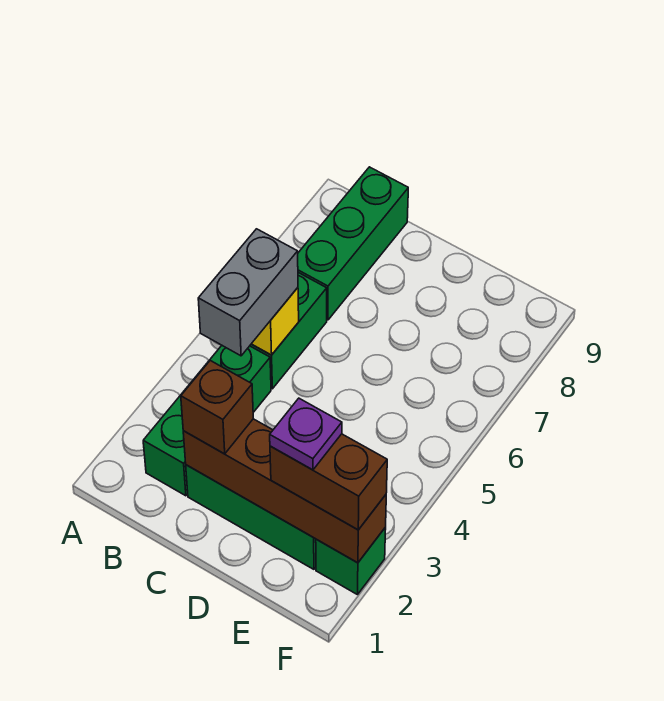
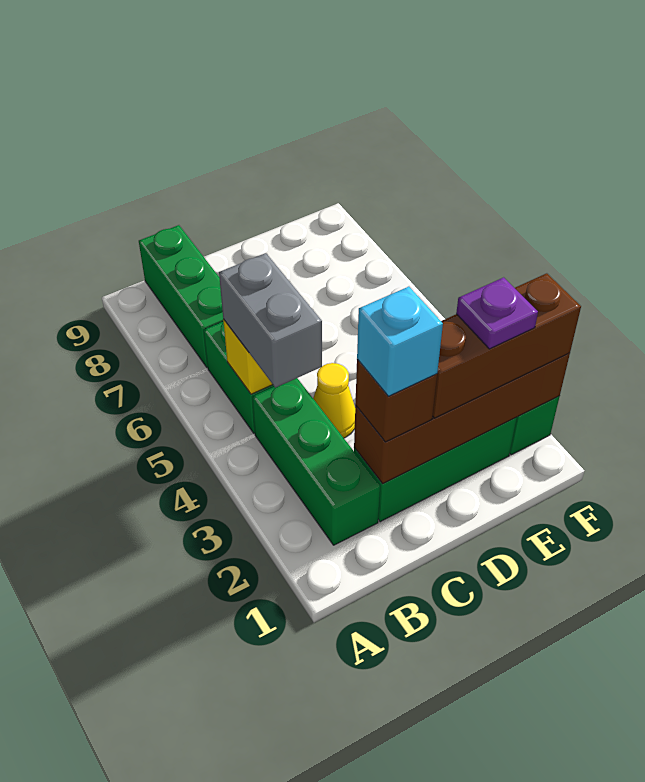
none -> cyan brick C2 level 4
none -> yellow cone C4 level 1
brown brick E2:F2 level 3 -> brown brick D2:F2 level 3

